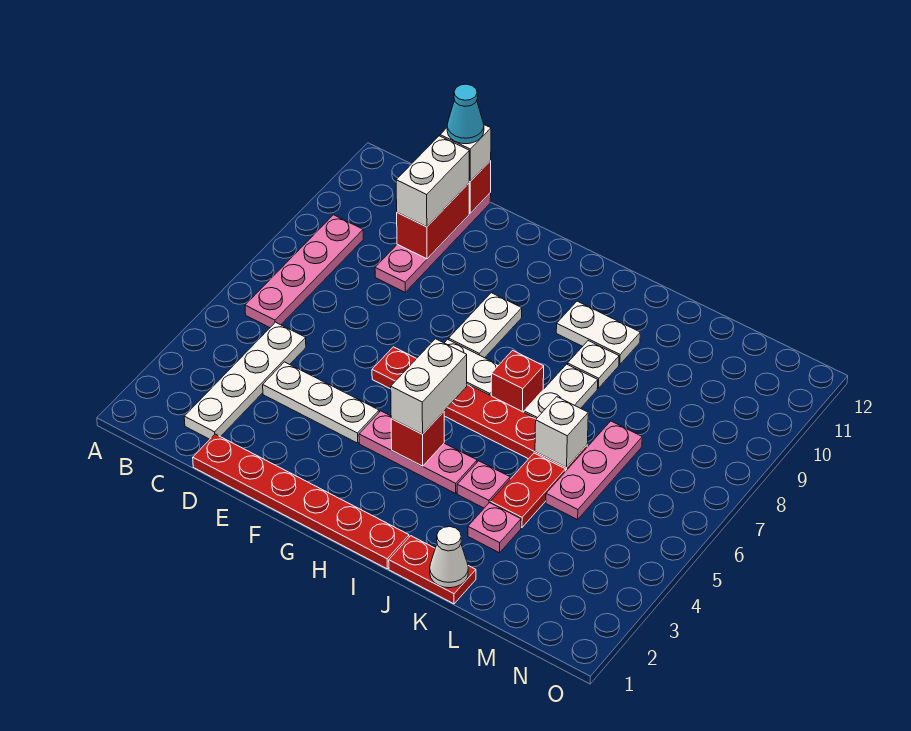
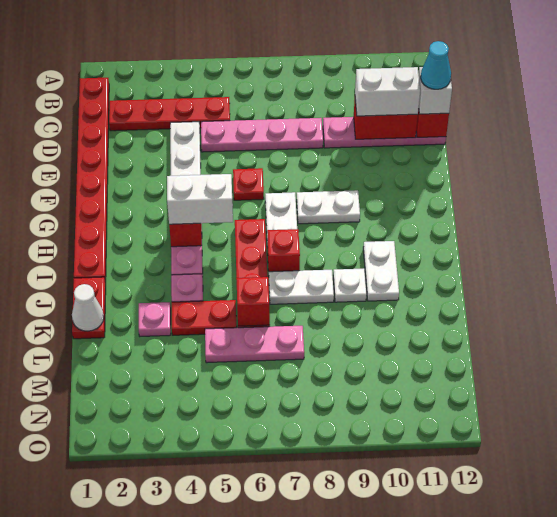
pink plate B6:B9 level 1 -> pink plate D5:D8 level 1
white plate C2:C5 level 1 -> red plate C2:C5 level 1
red plate D1:I1 level 1 -> red plate B1:I1 level 1
white brick K6 level 2 -> red brick K6 level 2

